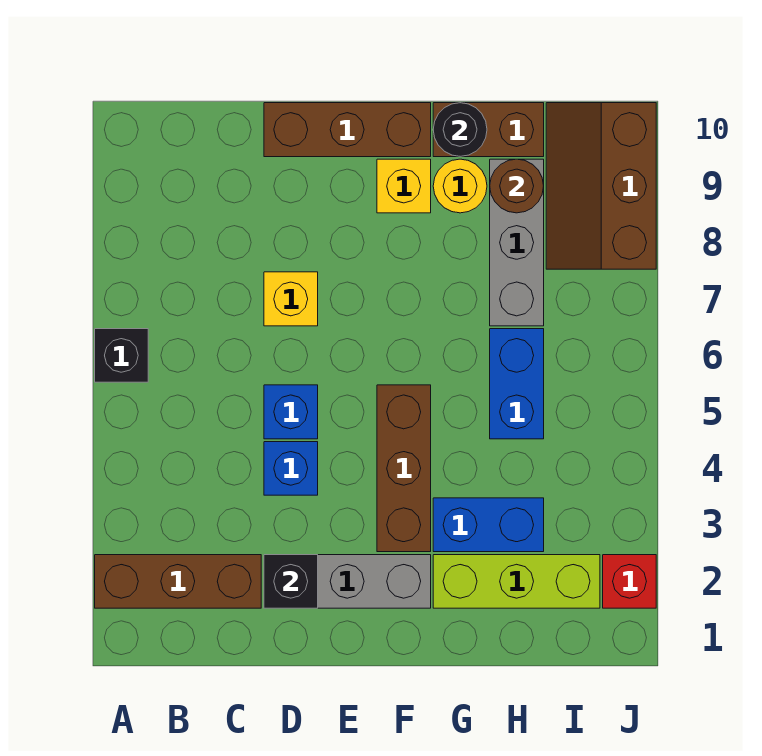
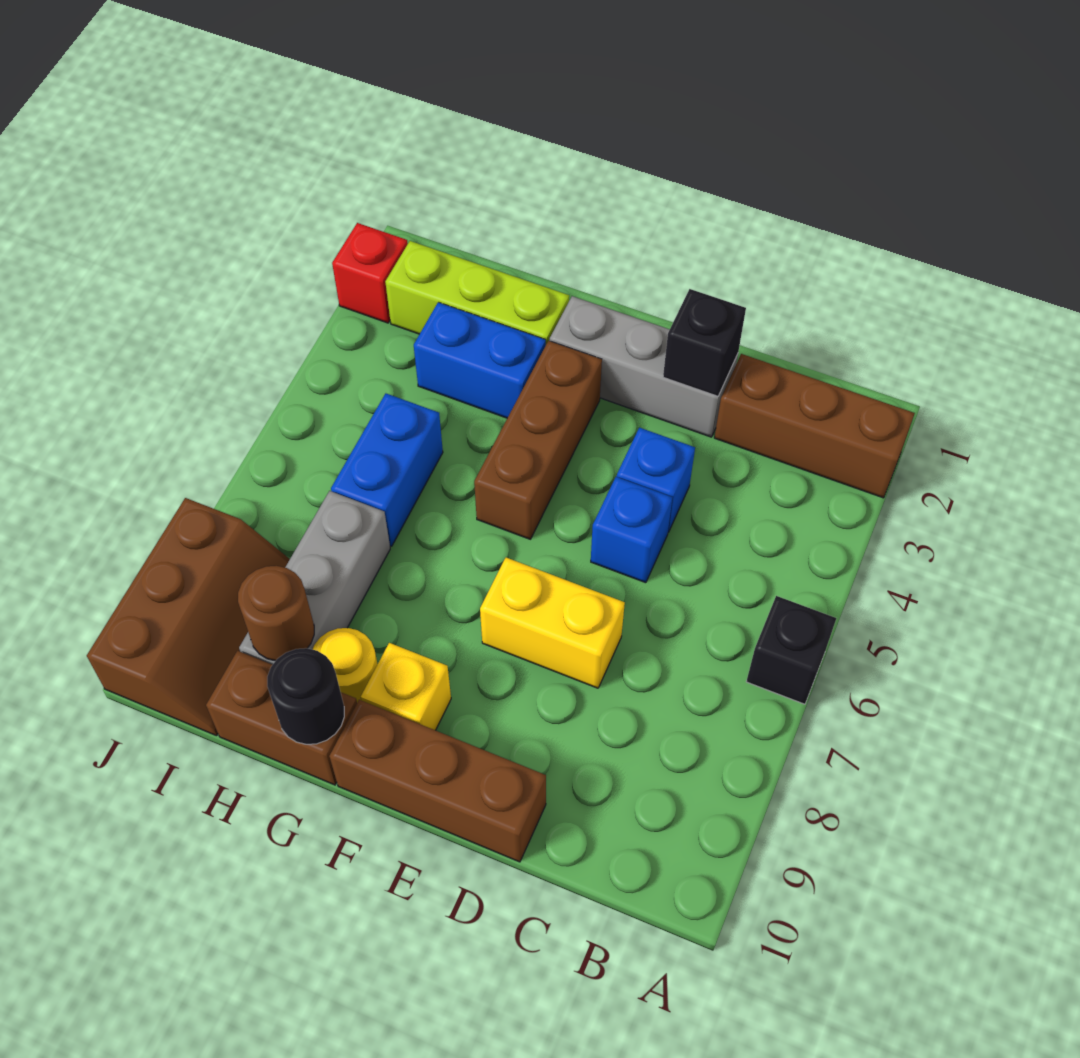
yellow brick D7 level 1 -> yellow brick D7:E7 level 1

